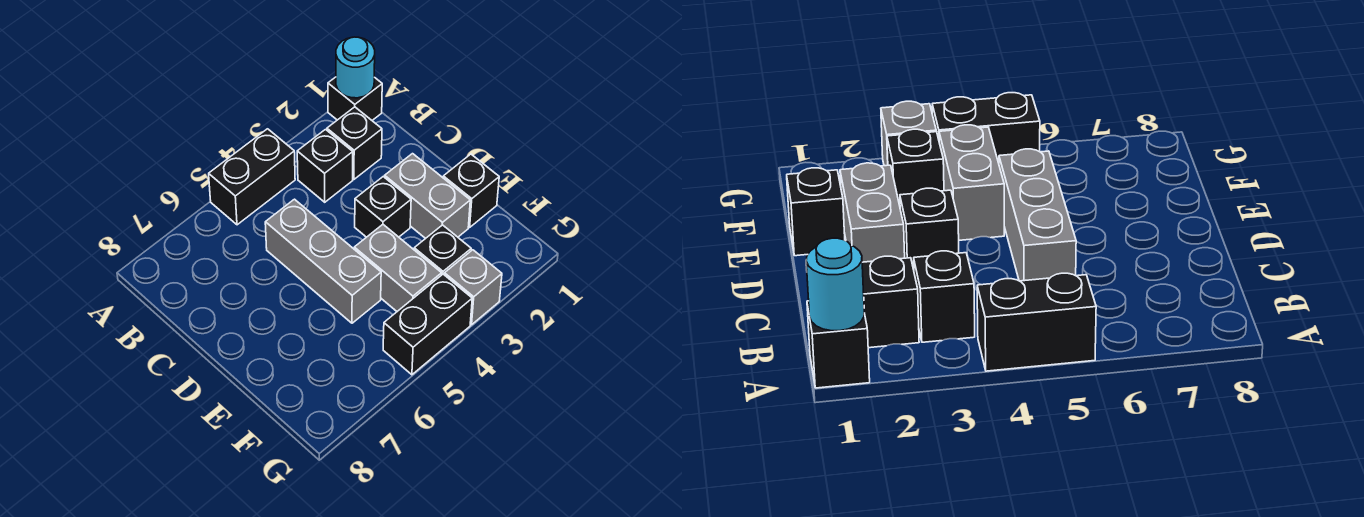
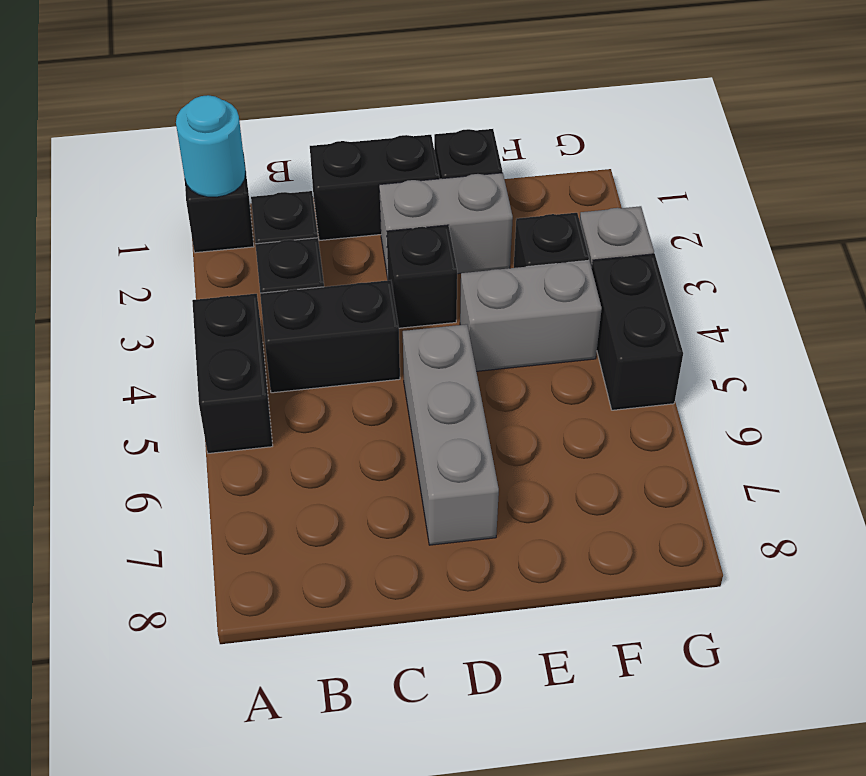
none -> black brick B4:C4 level 1
none -> black brick C1:D1 level 1
grey brick C5:E5 level 1 -> grey brick D5:D7 level 1

